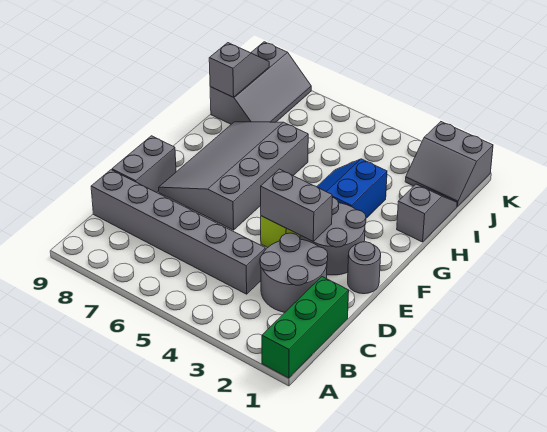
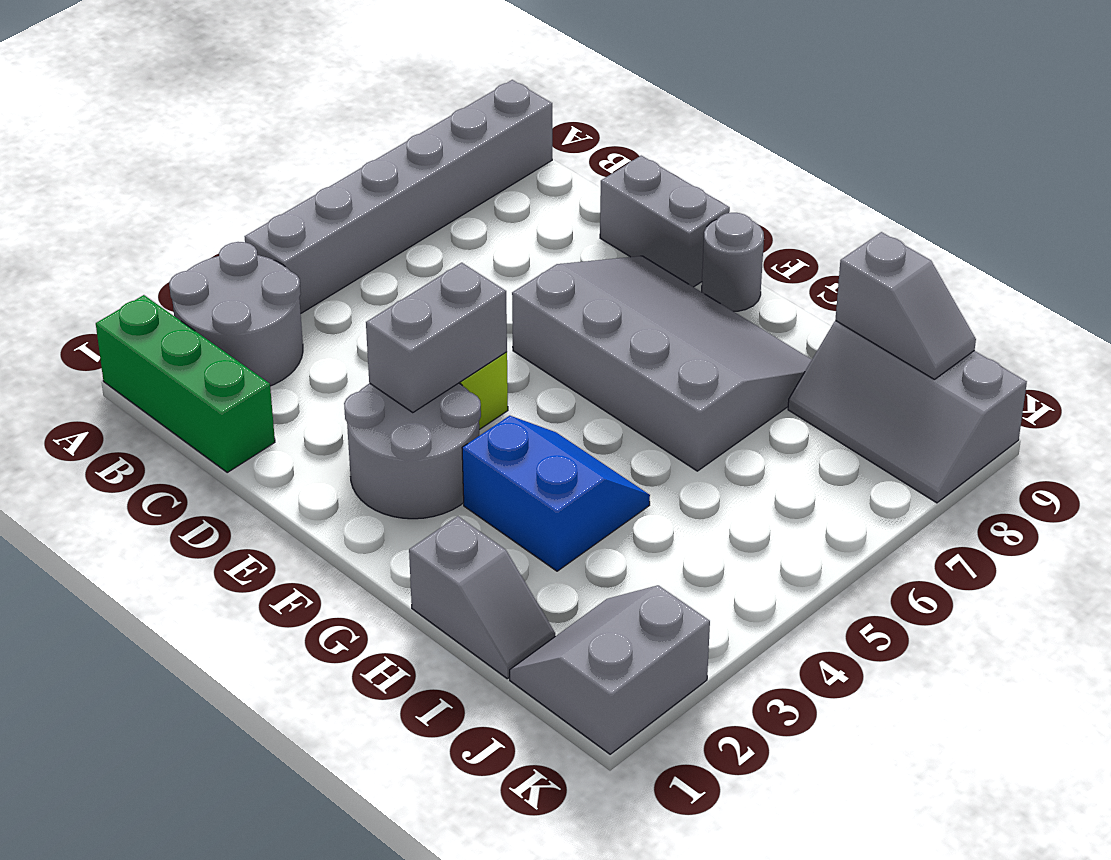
grey round brick C2:D3 level 1 -> grey round brick A2:B3 level 1
grey brick C4:C9 level 1 -> grey brick A4:A9 level 1
grey round brick E1 level 1 -> grey round brick F9 level 1

